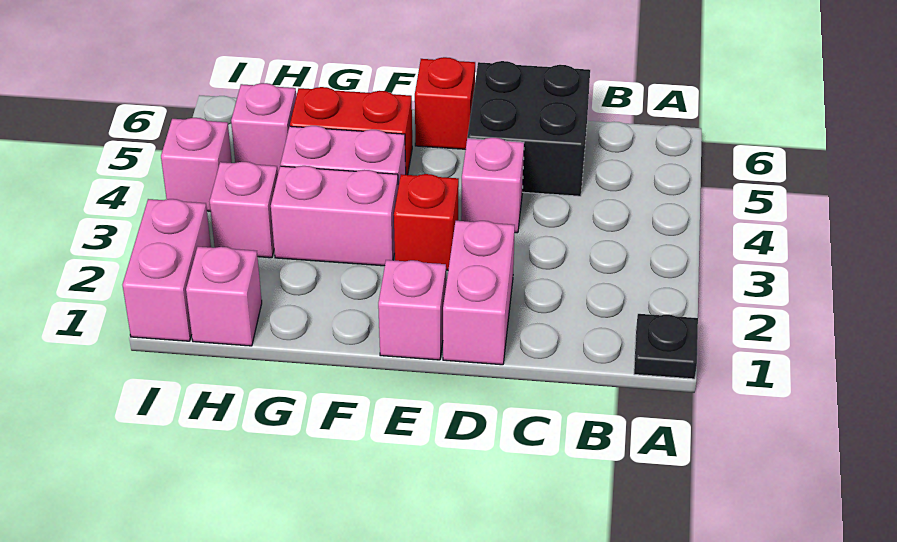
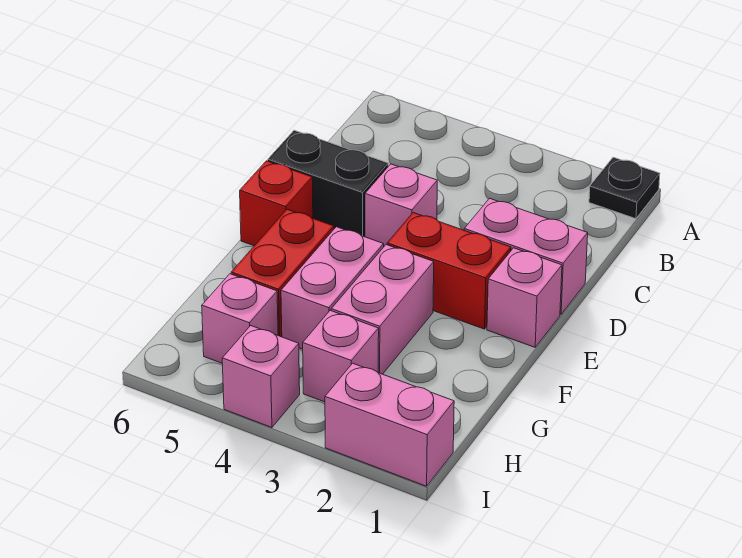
black brick C5:D6 level 1 -> black brick D5:D6 level 1
red brick E3 level 1 -> red brick E2:E3 level 1
pink brick H1 level 1 -> none

